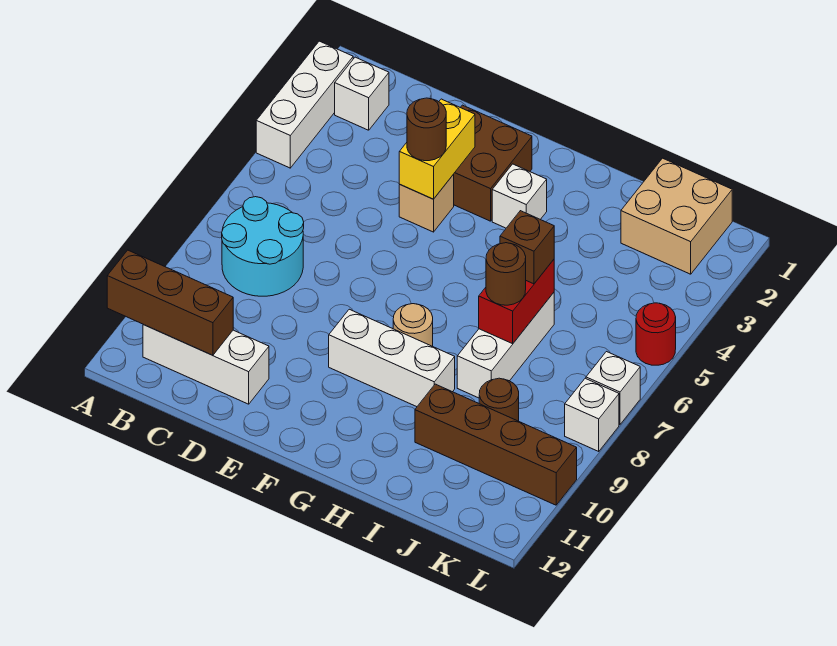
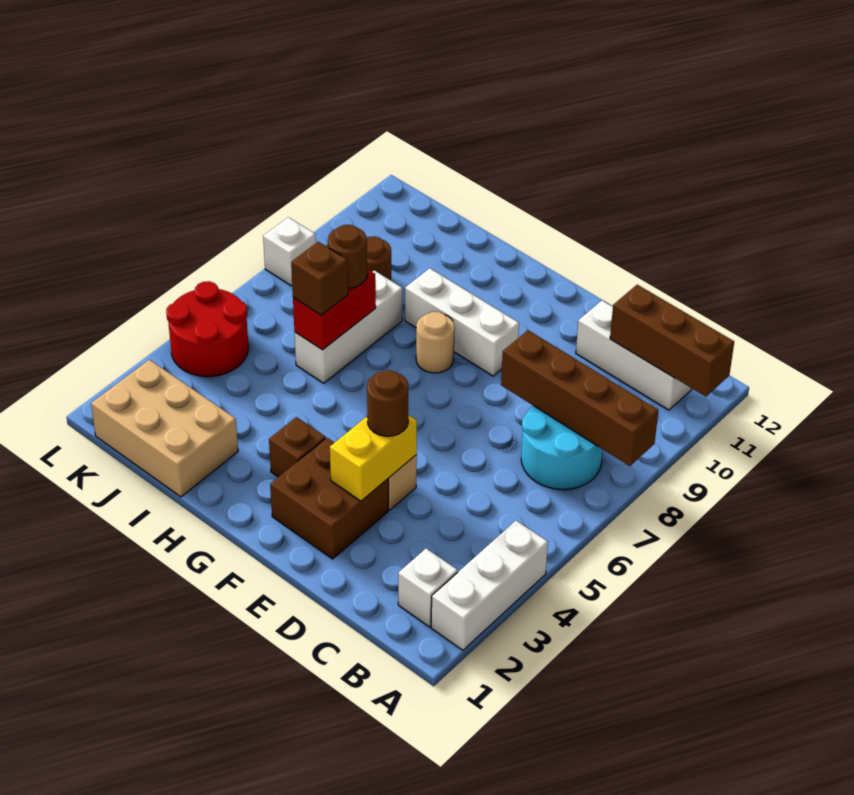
white brick G3 level 1 -> brown brick G3 level 1
brown brick I10:L10 level 1 -> brown brick A8:D8 level 2
tan brick J1:K2 level 1 -> tan brick I1:K2 level 1
red round brick L5 level 1 -> red round brick K4:L5 level 1
white brick L7 level 1 -> none

